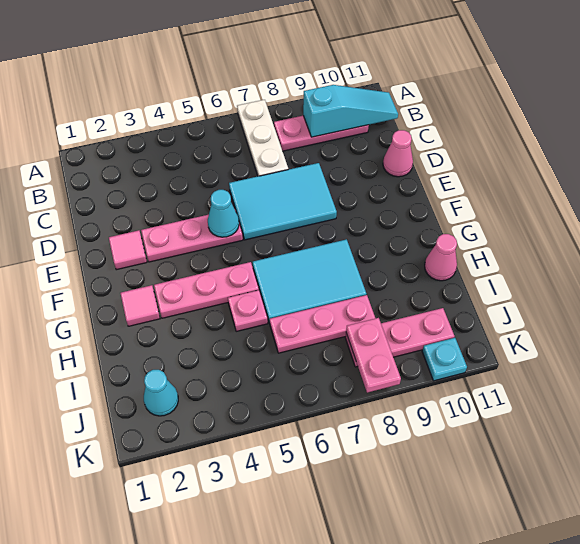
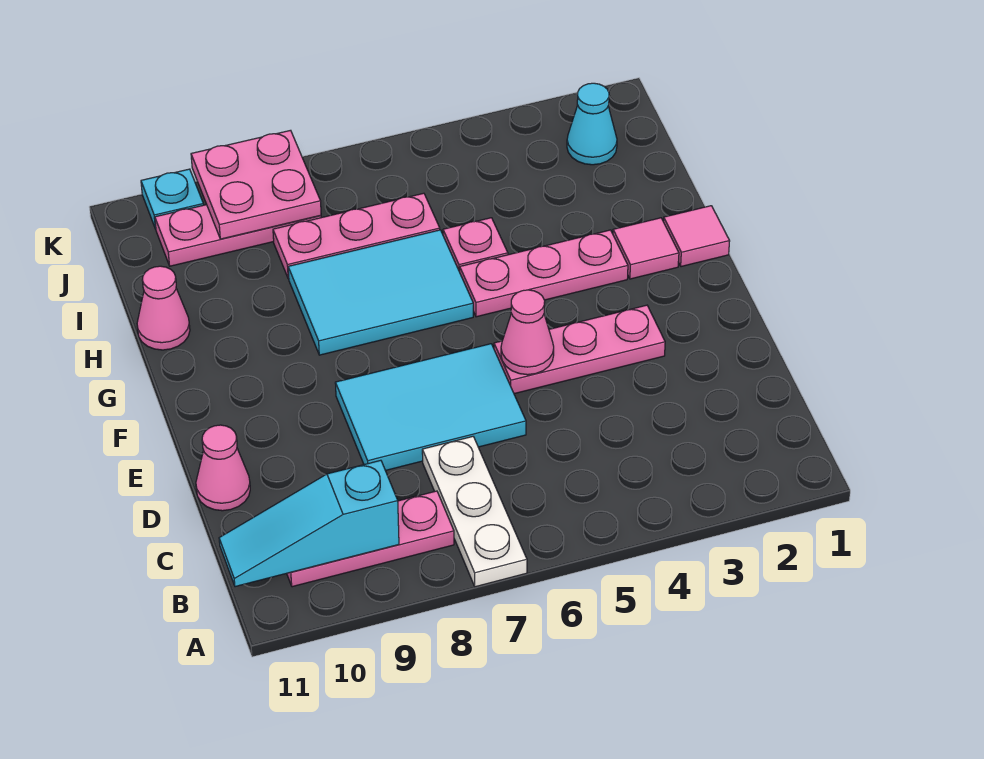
pink tile E2 level 1 -> pink tile G1 level 1
cyan cone E5 level 2 -> pink cone E5 level 2
pink plate J8:K8 level 2 -> pink plate J8:K9 level 2

